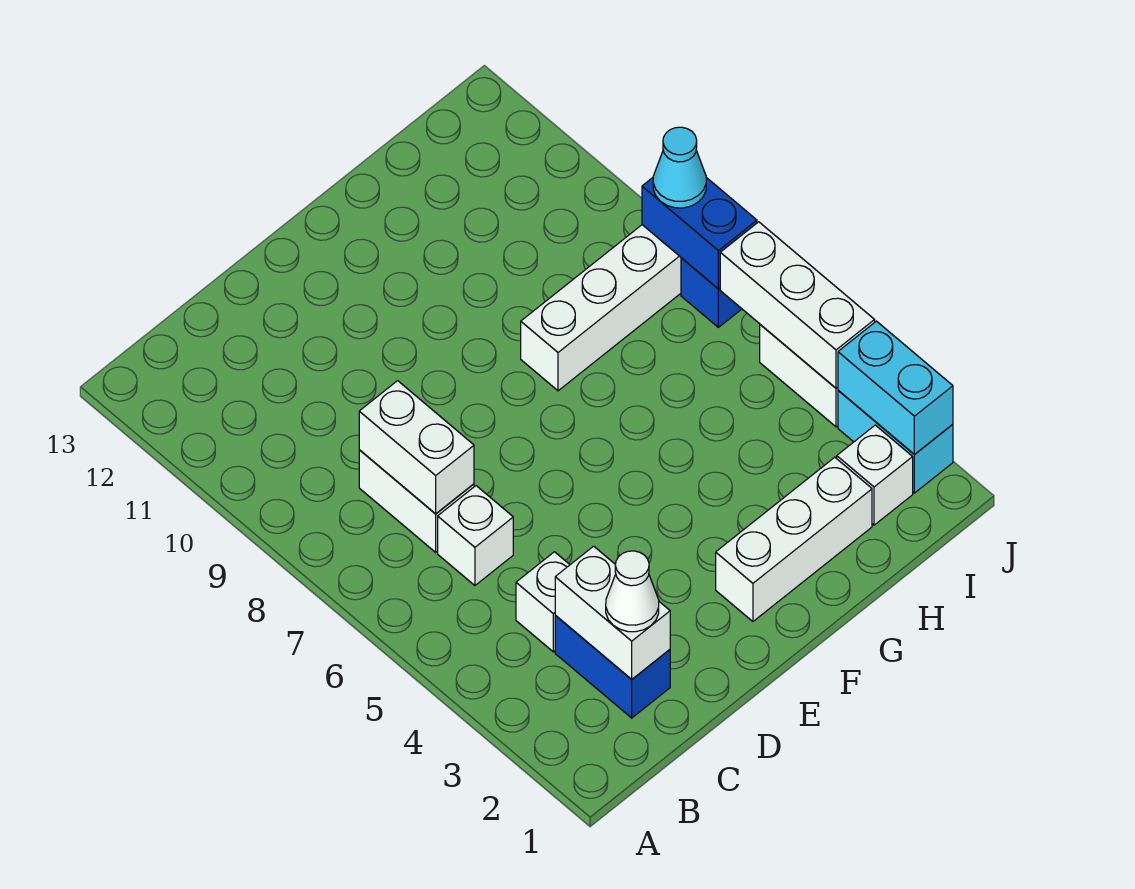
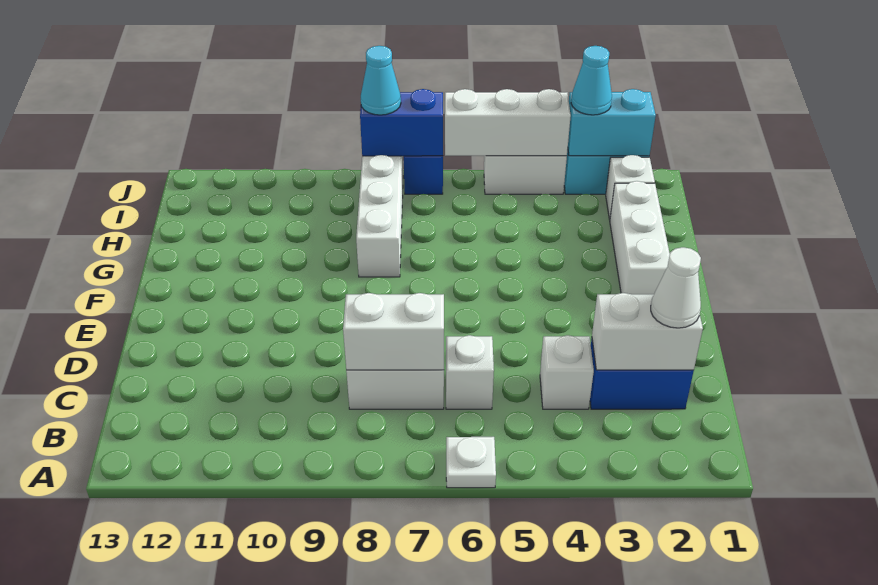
none -> white plate A6 level 1
none -> cyan cone J3 level 3

